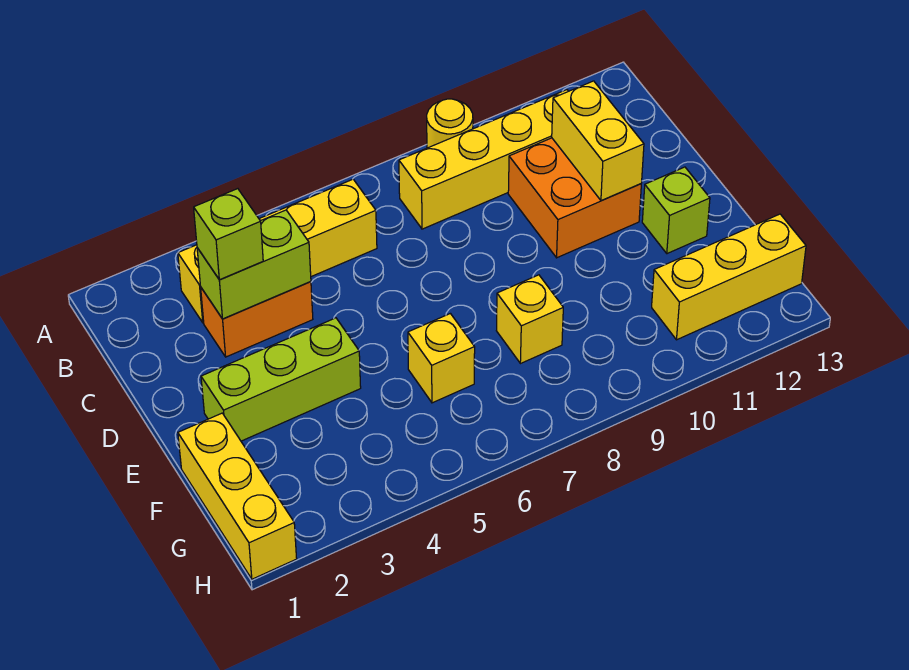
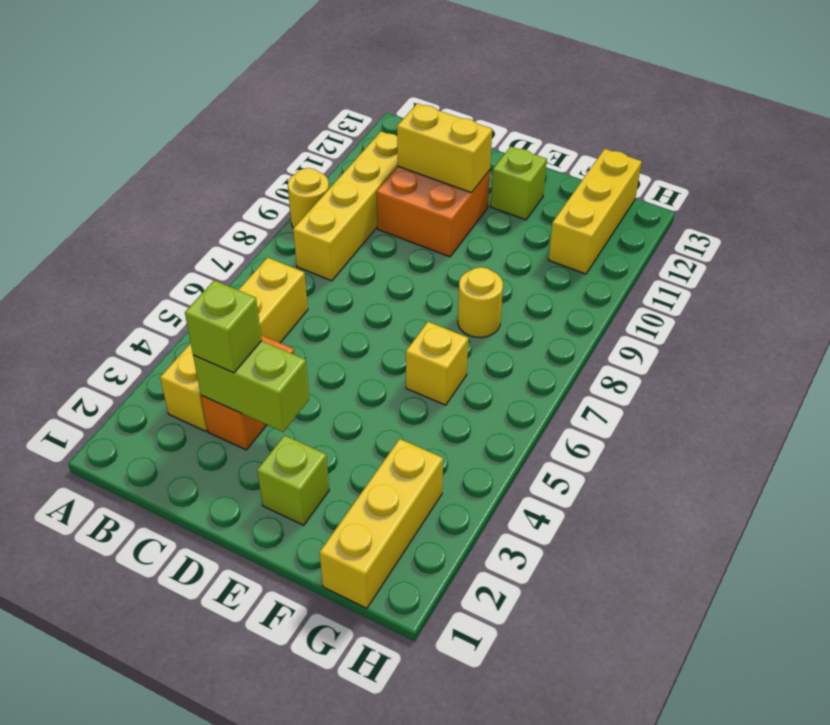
lime brick C3:C4 level 2 -> lime brick C3:D3 level 2
lime brick E2:E4 level 1 -> lime brick E2 level 1
yellow brick F1:H1 level 1 -> yellow brick G1:G3 level 1
yellow brick F8 level 1 -> yellow round brick F8 level 1

